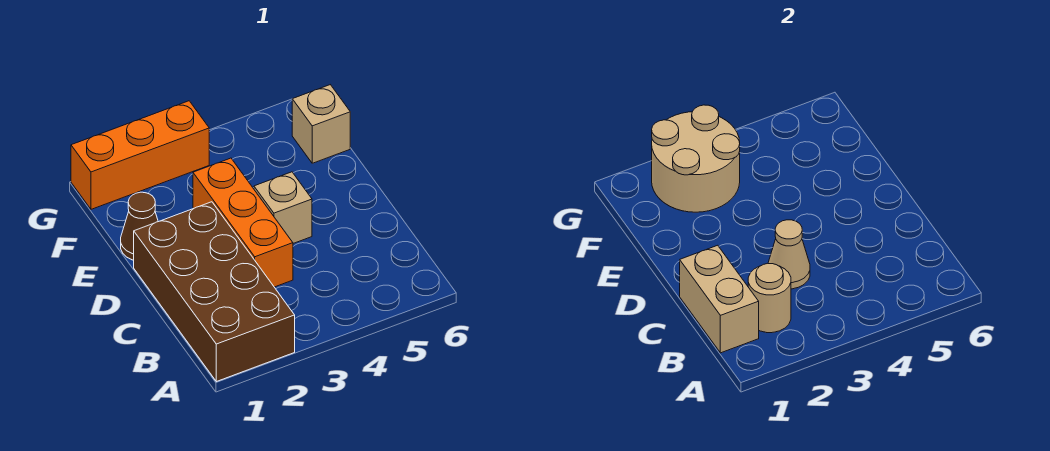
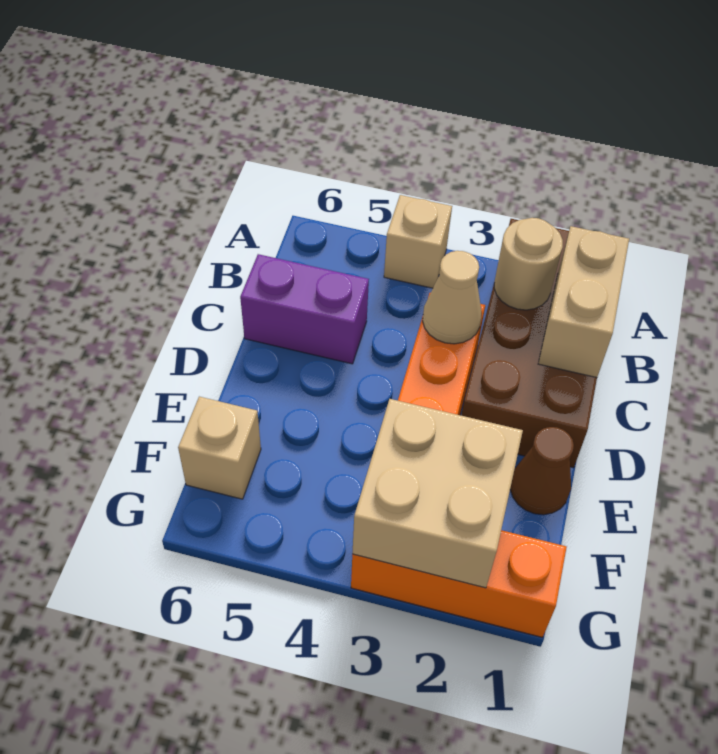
none -> purple brick C5:C6 level 1
tan brick D4 level 1 -> tan brick A4 level 1
tan round brick F2:G3 level 2 -> tan brick F2:G3 level 2

